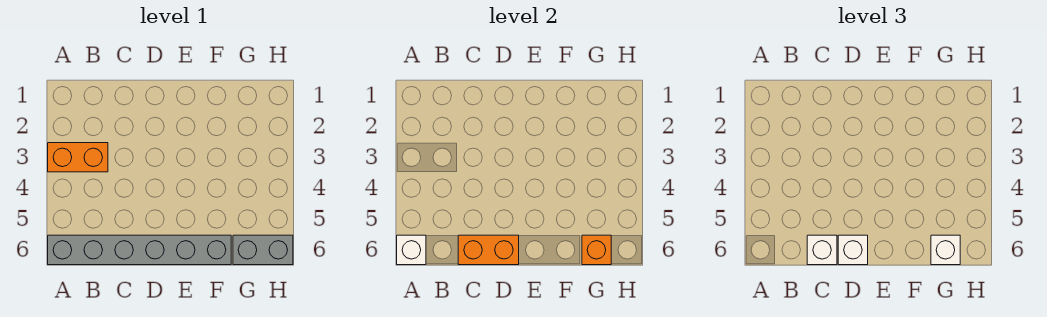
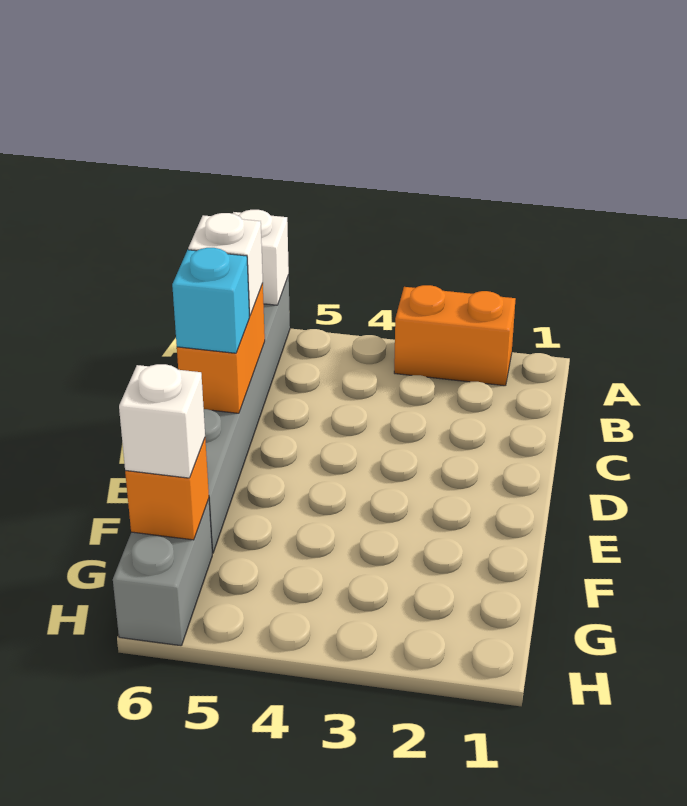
orange brick A3:B3 level 1 -> orange brick A2:A3 level 1
white brick D6 level 3 -> cyan brick D6 level 3

